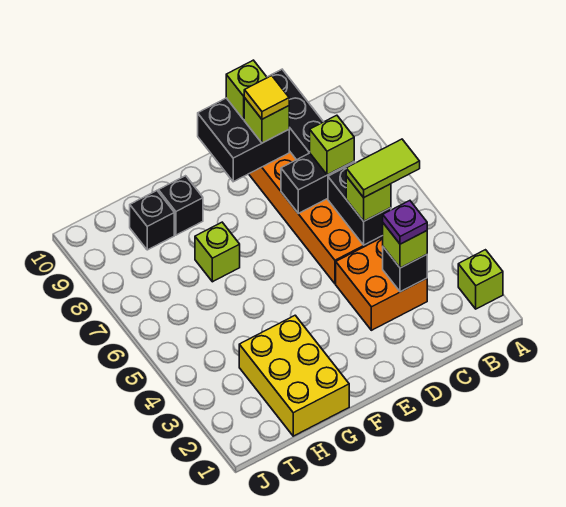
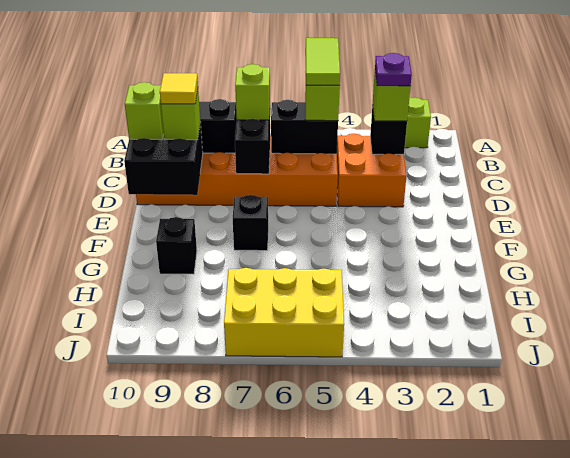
yellow brick G1:H3 level 1 -> yellow brick I5:J7 level 1
lime brick G7 level 1 -> none
black brick H9 level 1 -> black brick F7 level 1

